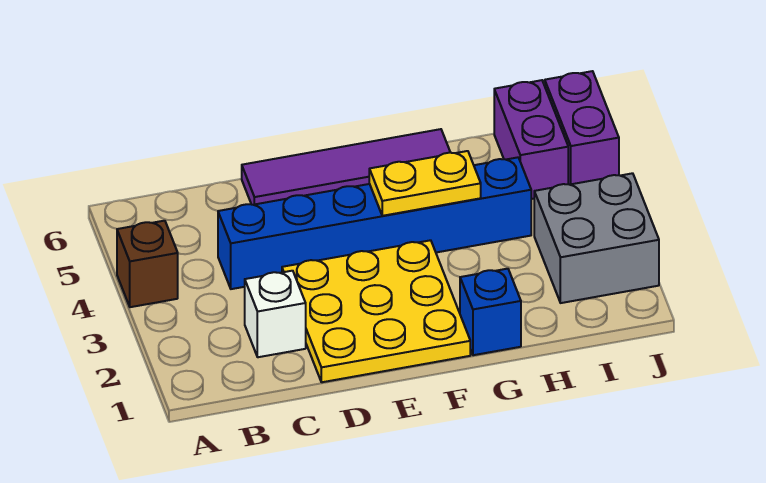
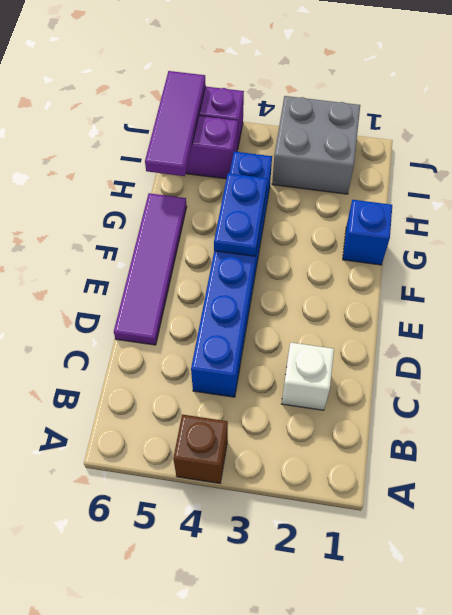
yellow plate D1:F3 level 1 -> none
yellow plate F4:G4 level 2 -> blue plate F4:G4 level 2
none -> purple tile H6:J6 level 2

